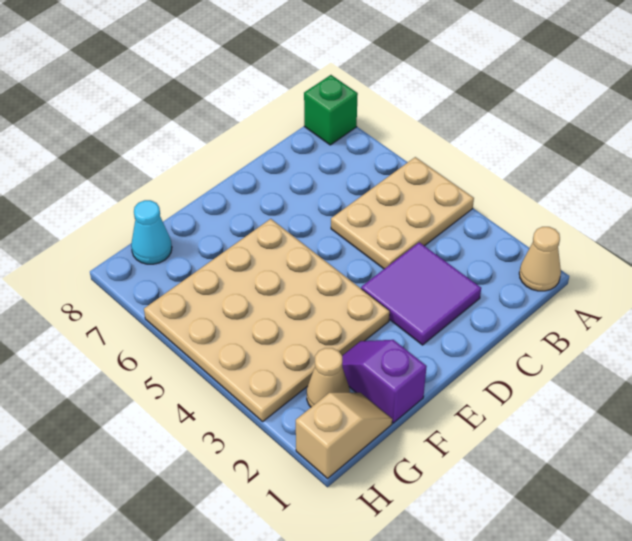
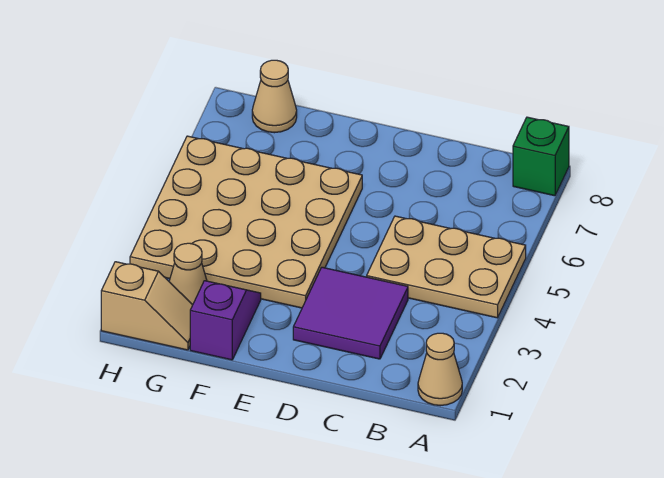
cyan cone G8 level 1 -> tan cone G8 level 1

